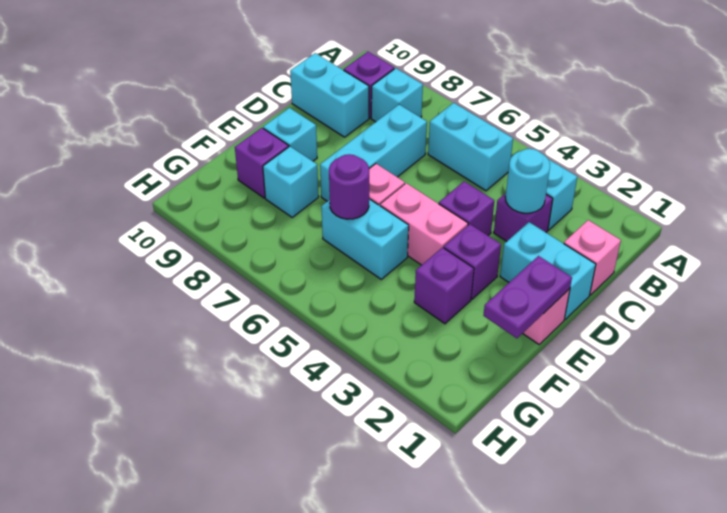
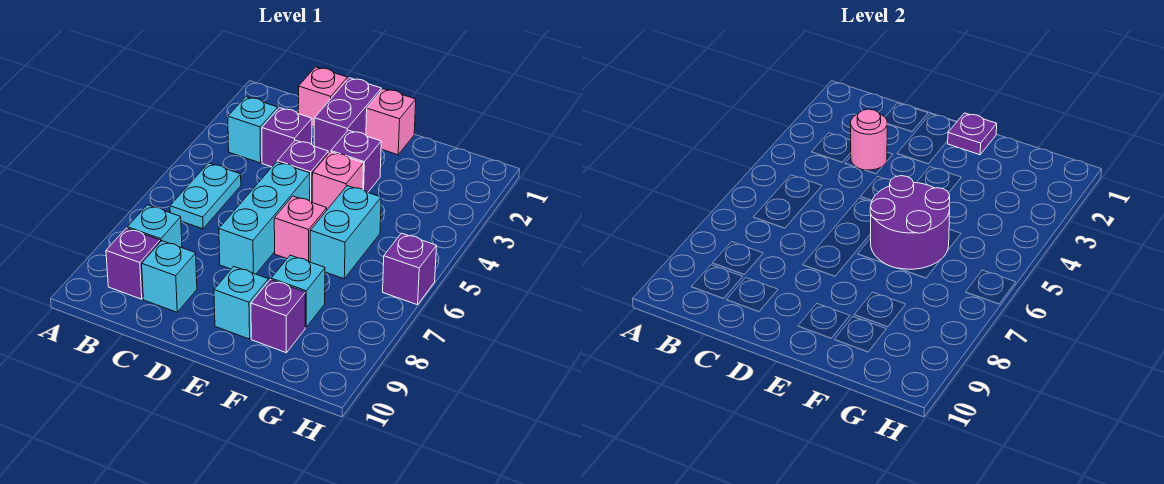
cyan brick B5:B6 level 1 -> cyan plate B5:B6 level 1
cyan round brick C3 level 2 -> pink round brick C3 level 2
cyan brick C7:E7 level 1 -> cyan brick D5:D7 level 1
cyan brick C9:C10 level 1 -> cyan brick C9 level 1
cyan brick D1:D2 level 1 -> purple brick D1:D2 level 1
purple plate E1:F1 level 2 -> purple plate E1 level 2
pink brick E4:E5 level 1 -> pink brick E4 level 1
purple brick F3 level 1 -> purple brick H6 level 1
purple round brick F6 level 2 -> purple round brick E5:F6 level 2

